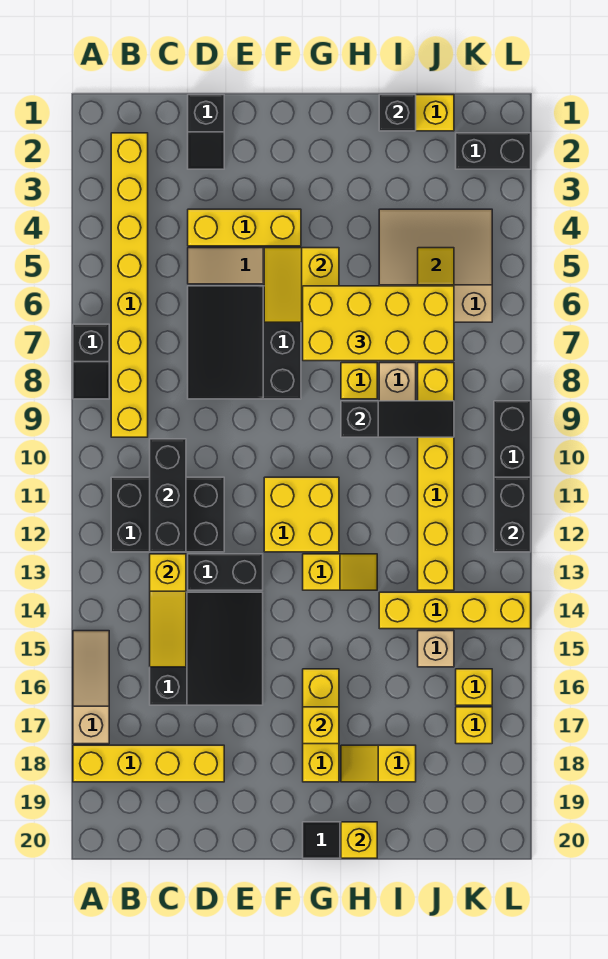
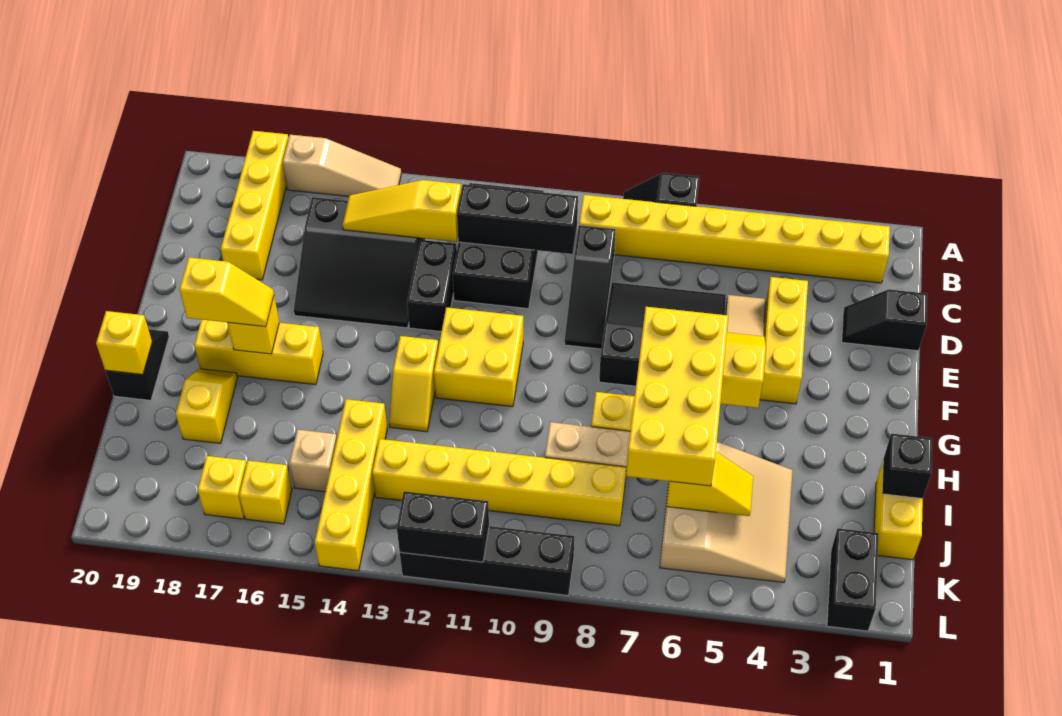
none -> yellow slope G17:G18 level 3 top 18
black slope H9:J9 level 2 top H -> black slope C9:E9 level 1 top C

